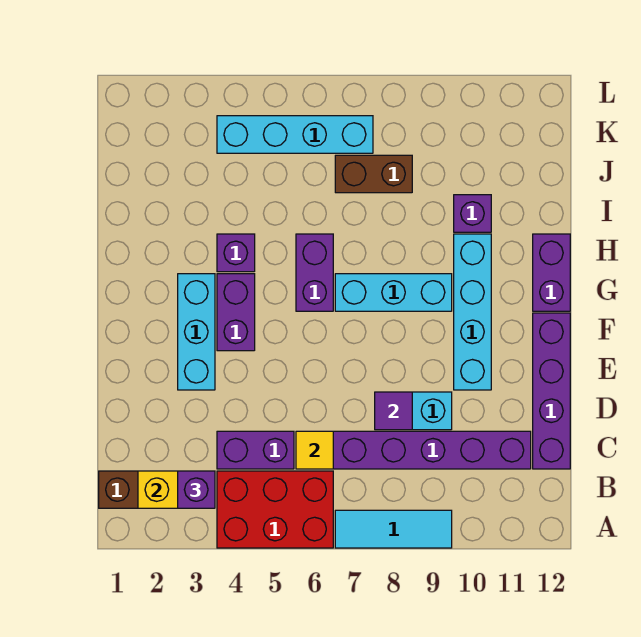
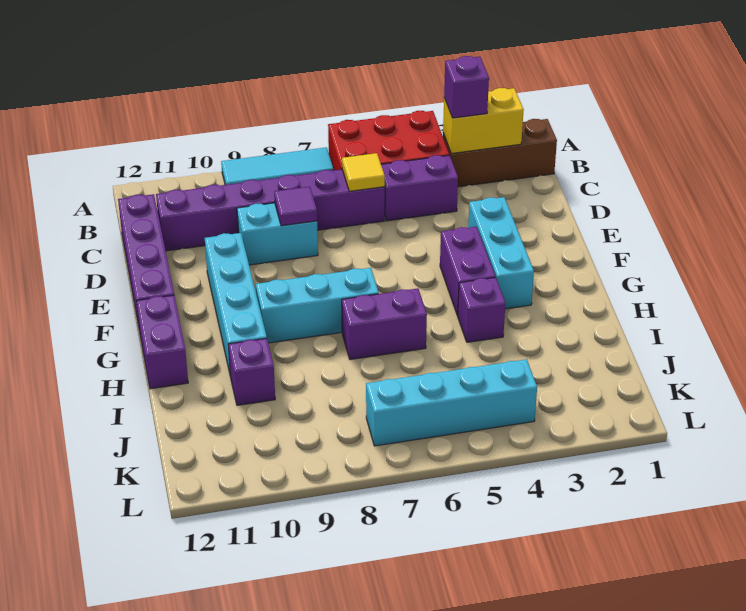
purple brick G6:H6 level 1 -> purple brick H6:H7 level 1
brown brick J7:J8 level 1 -> none

